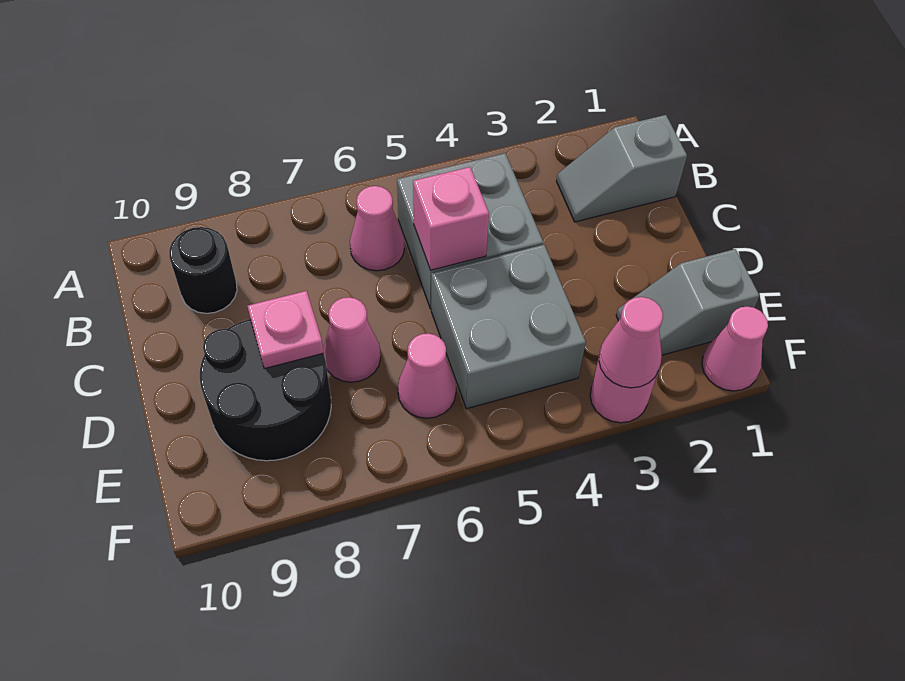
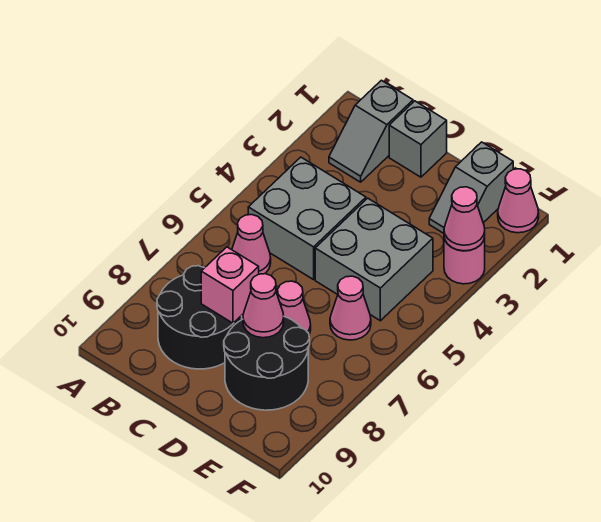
black round brick B9 level 1 -> black round brick B8:C9 level 1
none -> grey brick C1 level 1
pink brick C5 level 2 -> pink brick C8 level 2
pink plate D8 level 2 -> pink cone D8 level 2

